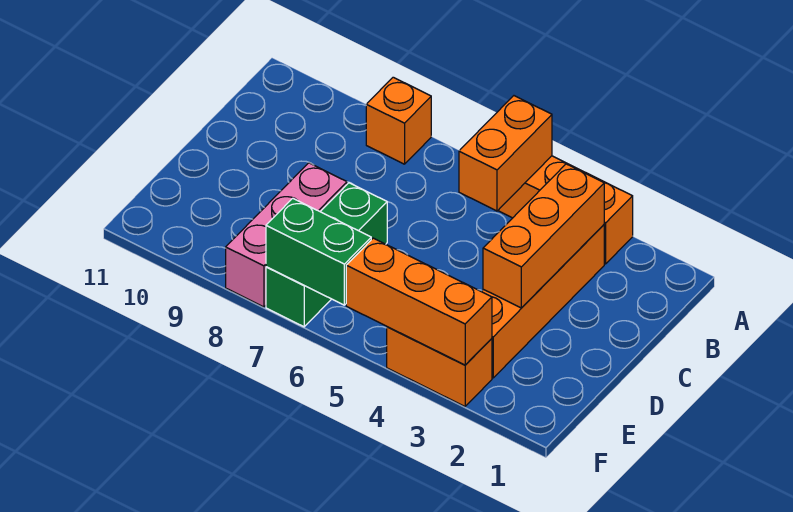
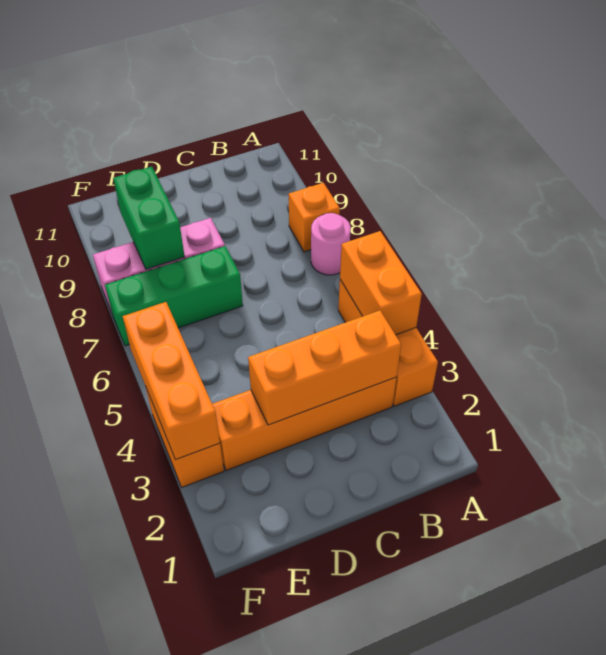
orange brick A5:B5 level 2 -> orange brick A4:A5 level 2
none -> pink round brick A7 level 1
green brick F6:F7 level 2 -> green brick E8:E9 level 2

